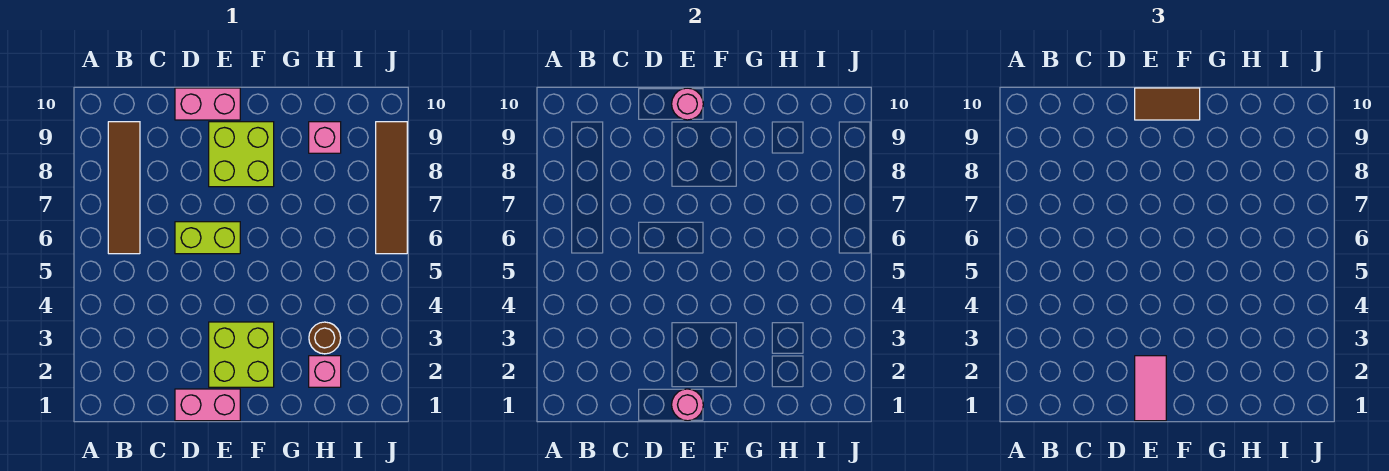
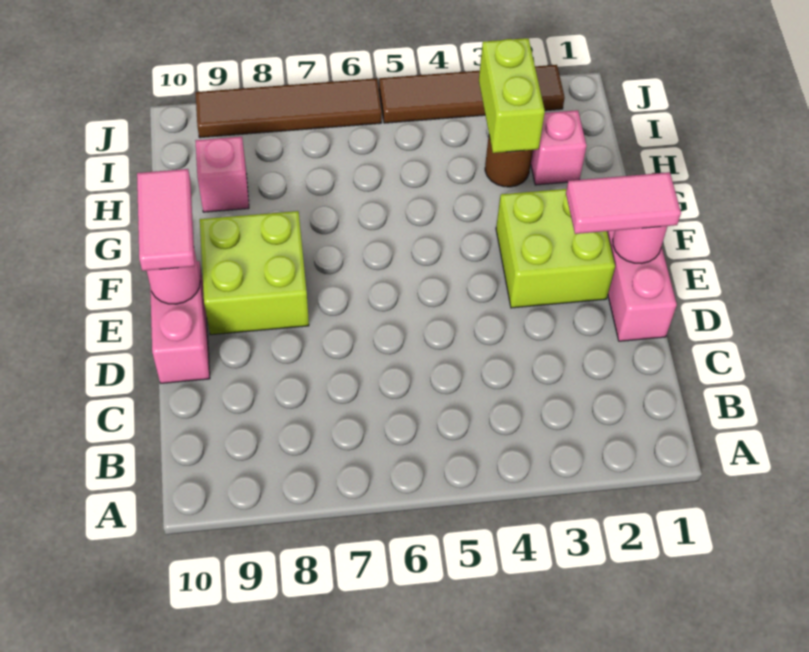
brown tile B6:B9 level 1 -> brown tile J2:J5 level 1
lime brick D6:E6 level 1 -> lime brick H3:I3 level 2
brown tile E10:F10 level 3 -> pink tile E10:F10 level 3

